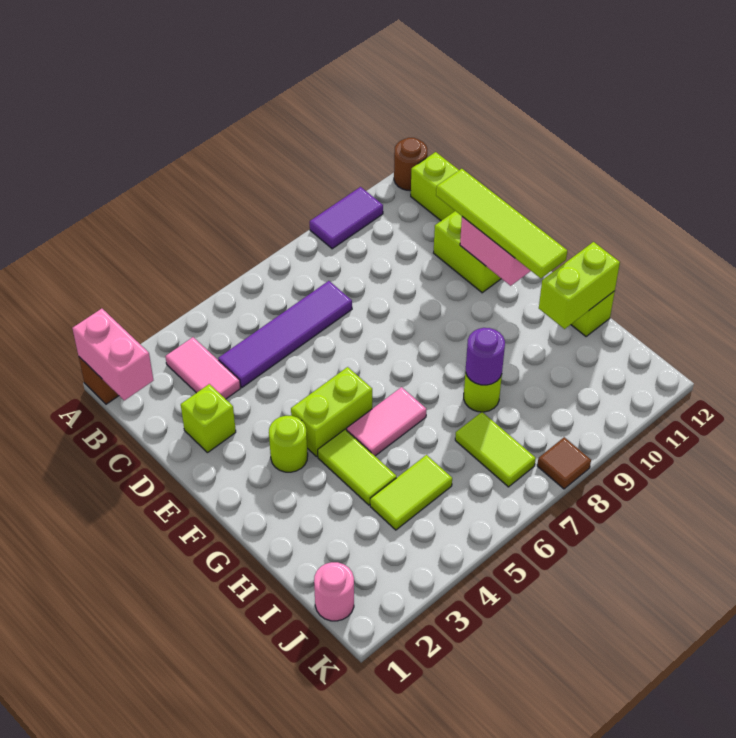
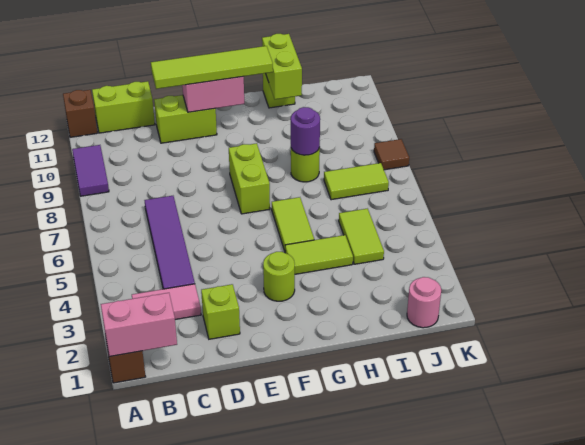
brown round brick A12 level 1 -> brown brick A12 level 1
lime brick F4:F5 level 1 -> lime brick F7:F8 level 1
pink tile G5:G6 level 1 -> lime tile G5:G6 level 1

